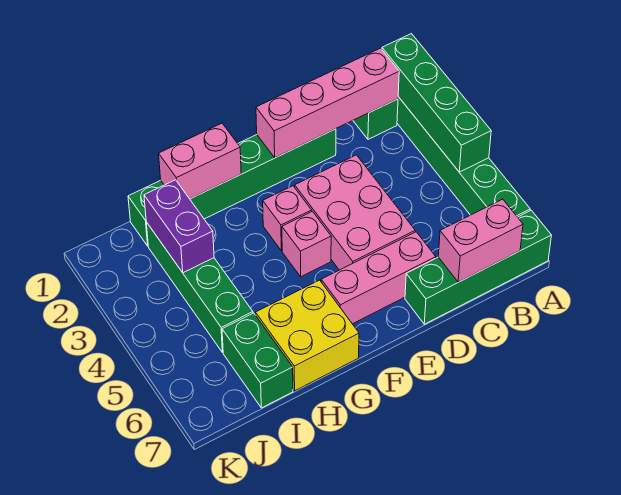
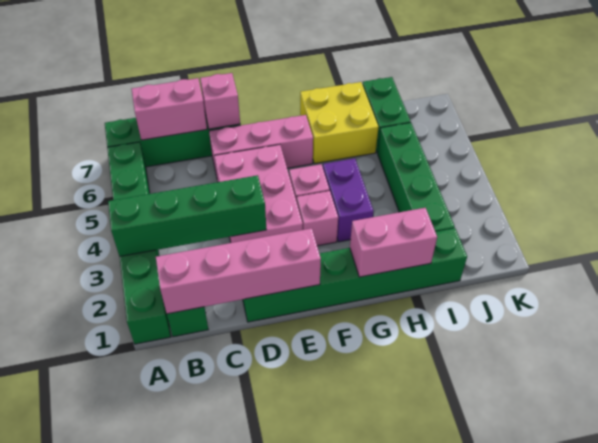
green brick A1:A4 level 2 -> green brick A3:D3 level 2
none -> pink brick D7 level 2
purple brick I2:I3 level 2 -> purple brick G3:G4 level 1

